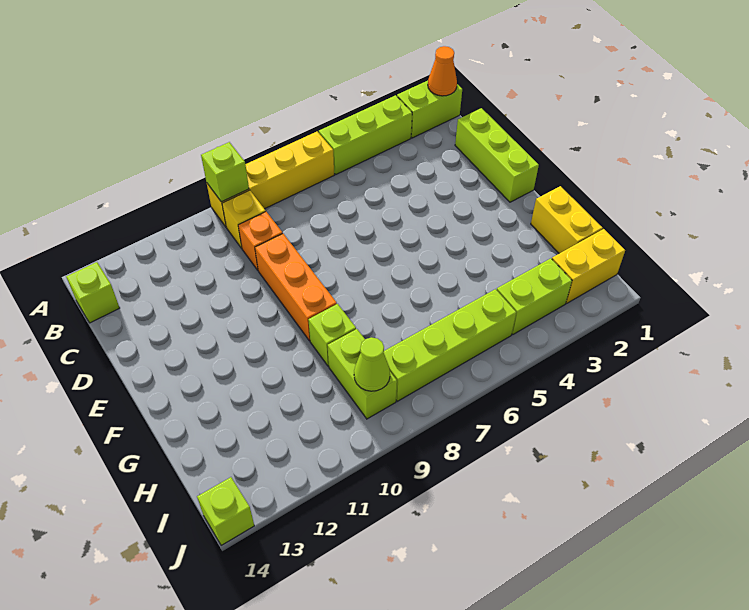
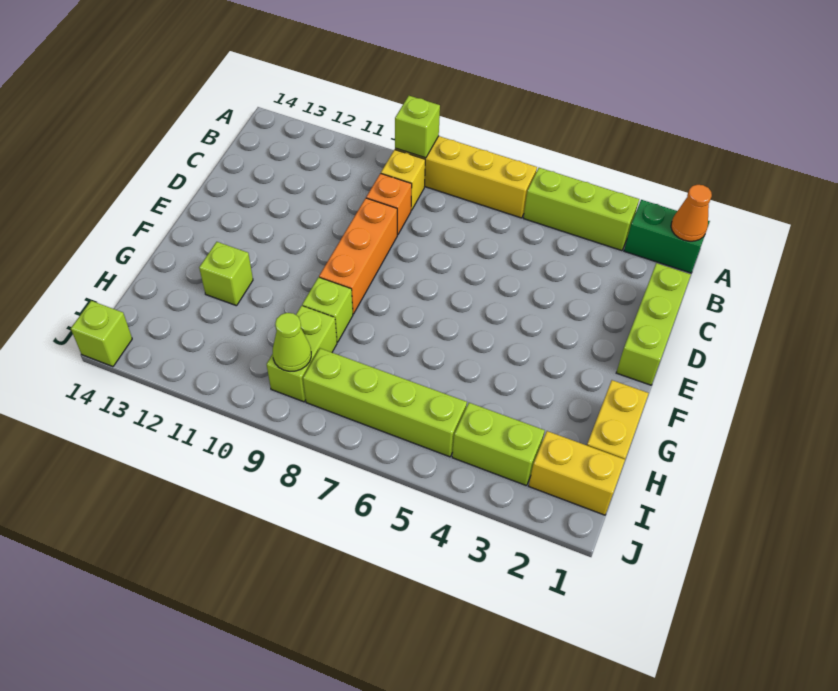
lime brick A1:A2 level 1 -> green brick A1:A2 level 1
lime brick B14 level 1 -> lime brick G12 level 1

